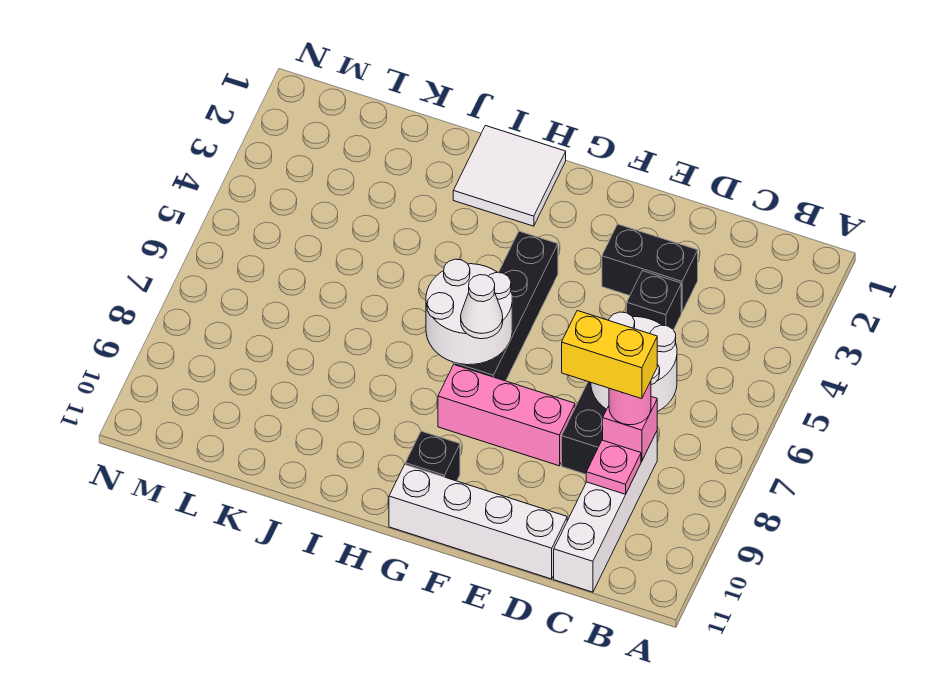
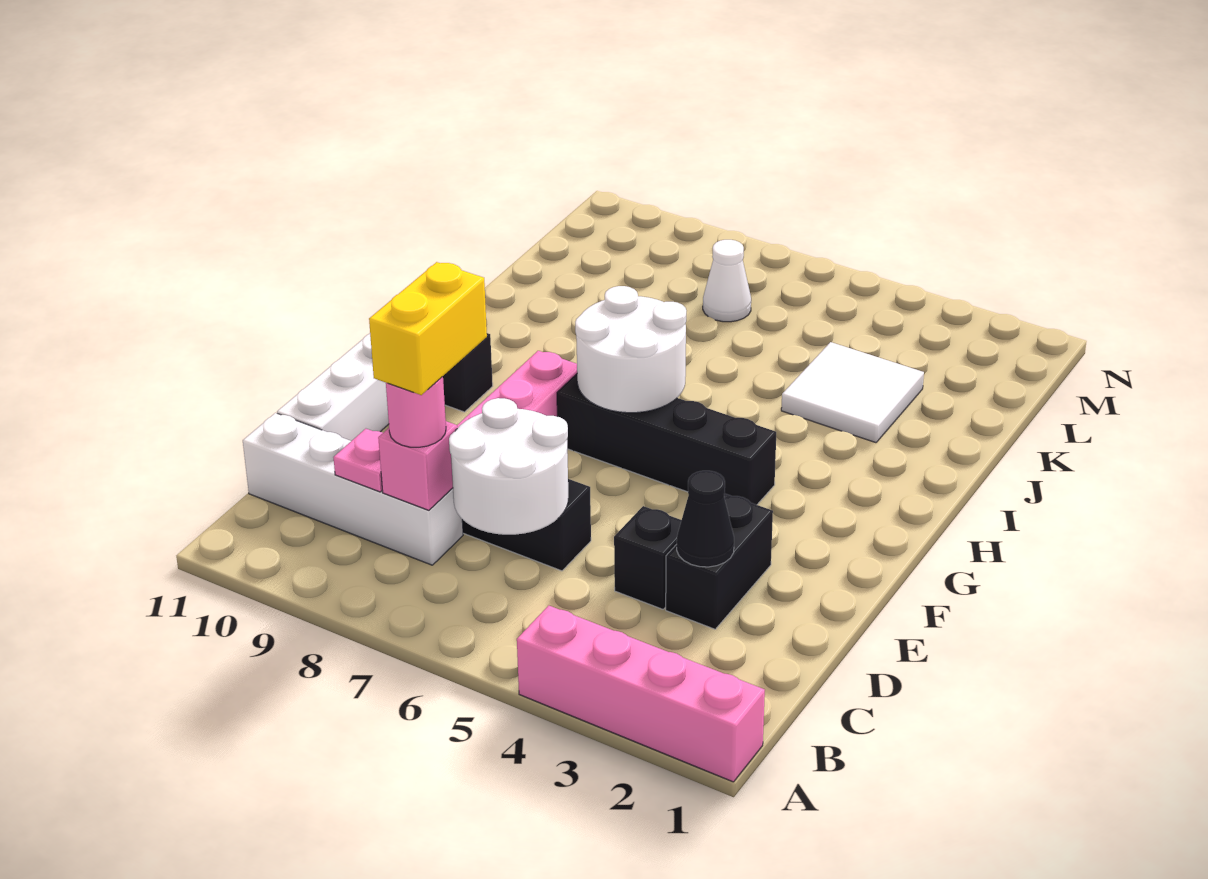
none -> pink brick A1:A4 level 1
none -> black cone D3 level 2
white cone G7 level 3 -> white cone L7 level 1
white tile H1:I2 level 1 -> white tile J3:K4 level 1

